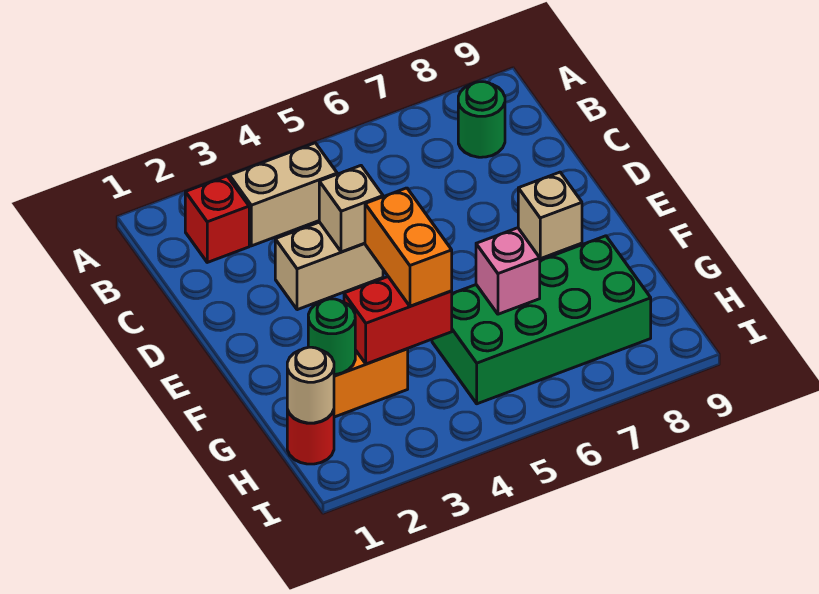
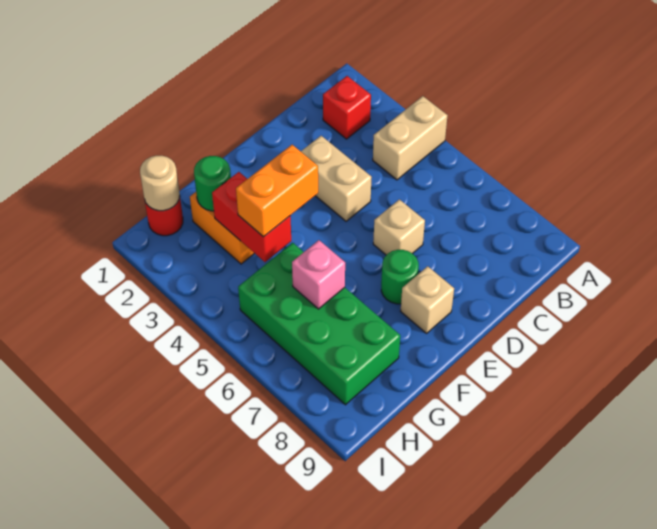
tan brick B3:B4 level 1 -> tan brick A4:B4 level 1
green round brick B8 level 1 -> green round brick E7 level 1
tan brick D4 level 2 -> tan brick D6 level 1

